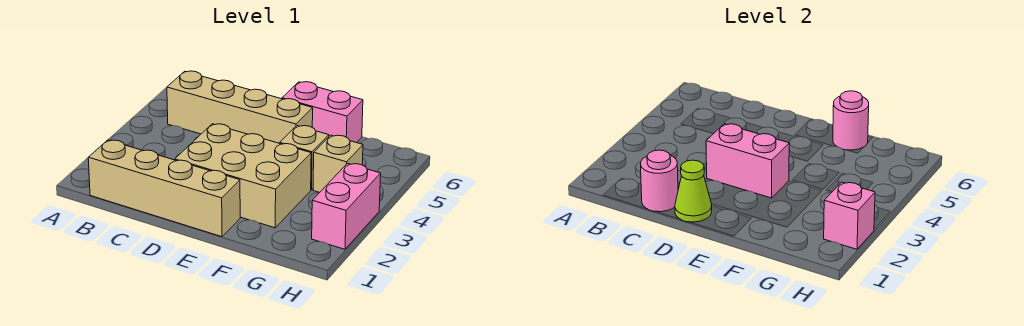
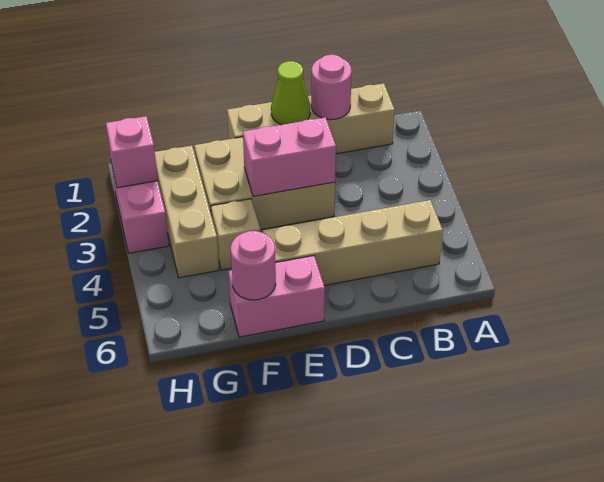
tan brick G4 level 1 -> tan brick G2:G4 level 1

